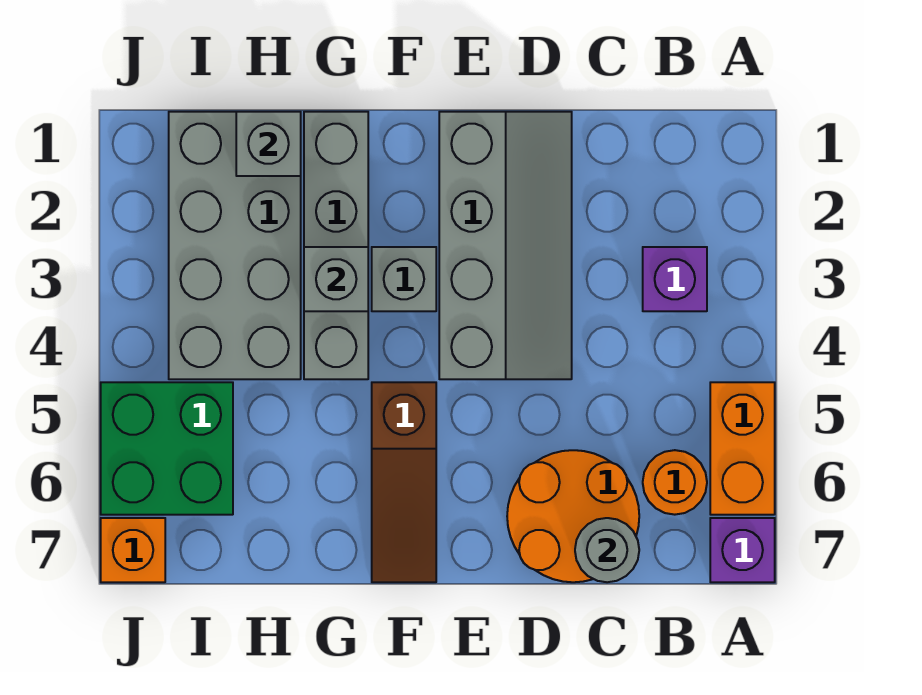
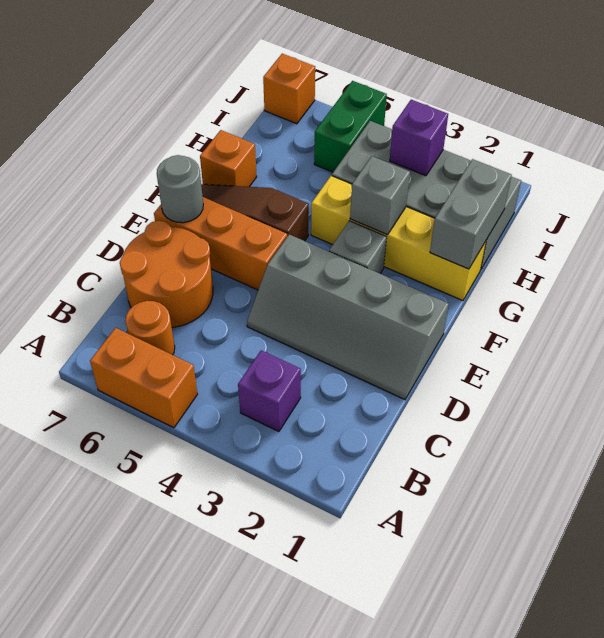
purple brick A7 level 1 -> purple brick I3 level 2
grey round brick C7 level 2 -> grey round brick E7 level 2
none -> orange brick E5:E7 level 1
grey brick G1:G4 level 1 -> yellow brick G1:G4 level 1
none -> orange brick G7 level 1
grey brick H1 level 2 -> grey brick G1:H1 level 2
green brick I5:J6 level 1 -> green brick I5:J5 level 1

